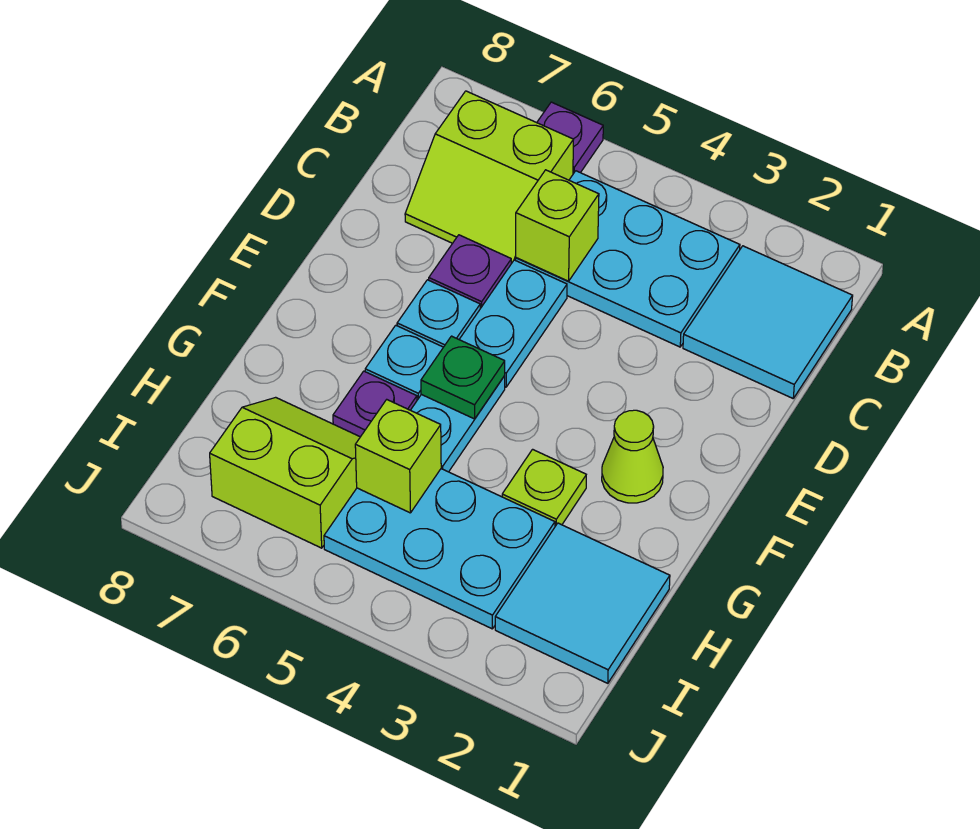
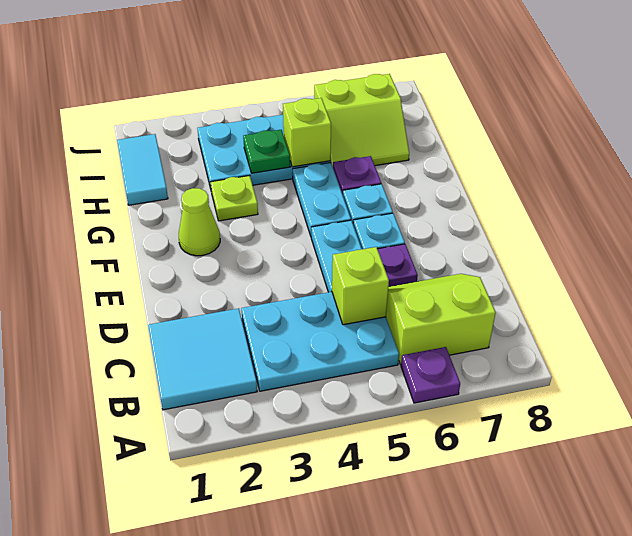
green plate F5 level 2 -> green plate H4 level 2
cyan tile H1:I2 level 1 -> cyan tile H1:I1 level 1

